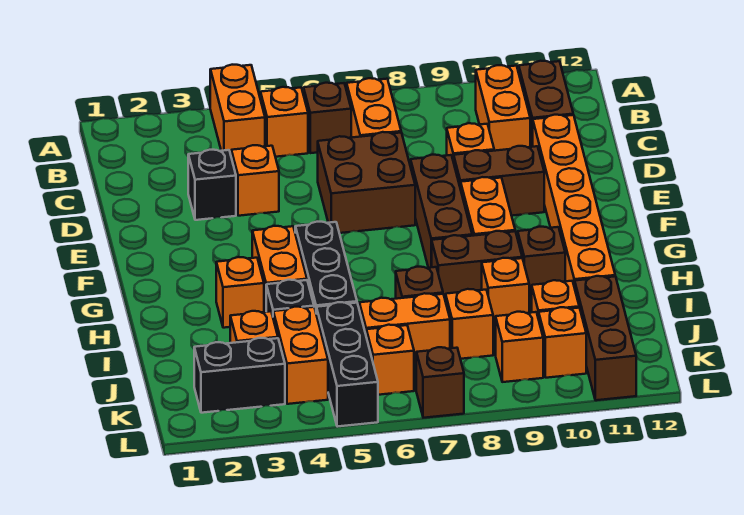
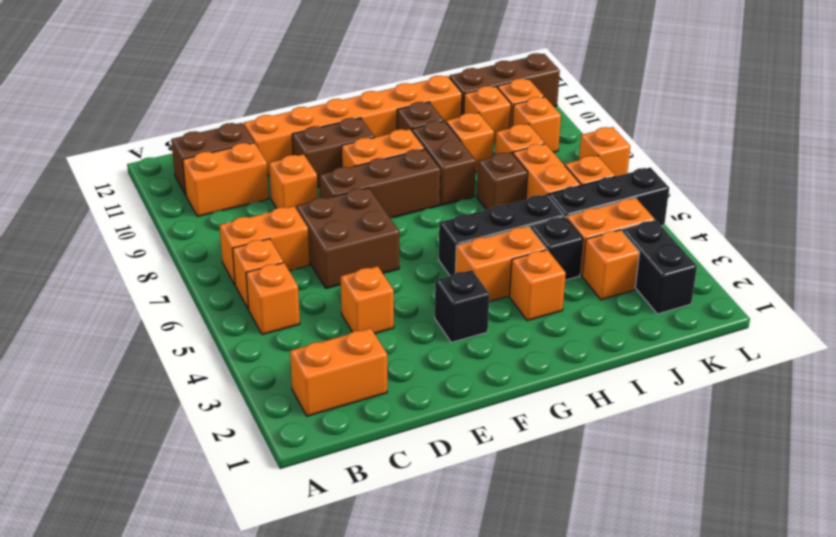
orange brick A4:B4 level 1 -> orange brick B2:C2 level 1
brown brick B6 level 1 -> orange brick B6 level 1
black brick D3 level 1 -> black brick F3 level 1
brown brick E9:E10 level 1 -> brown brick E10:F10 level 1
brown brick L7 level 1 -> orange brick L7 level 1

